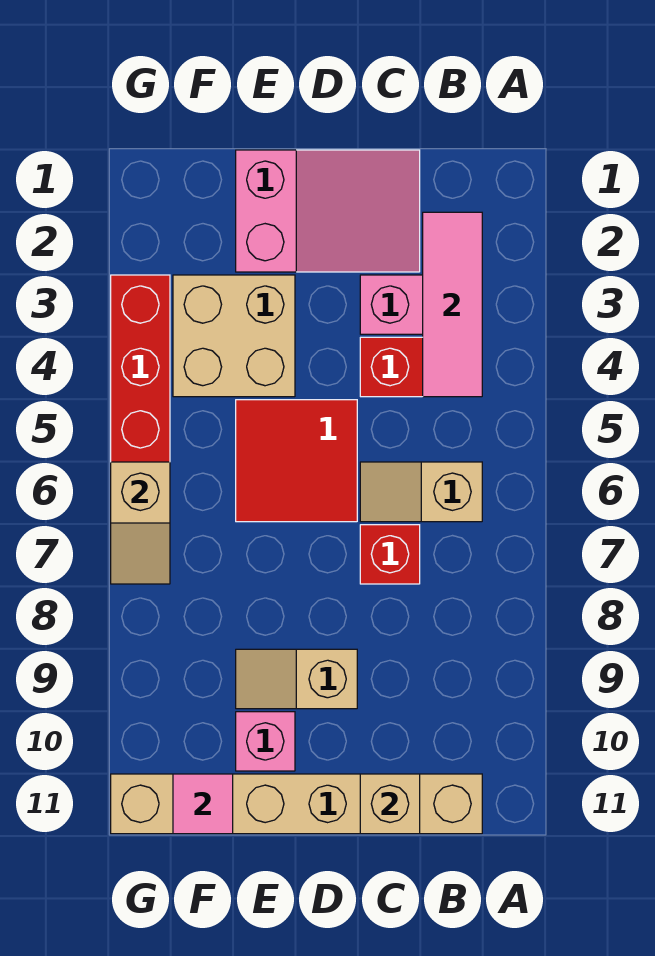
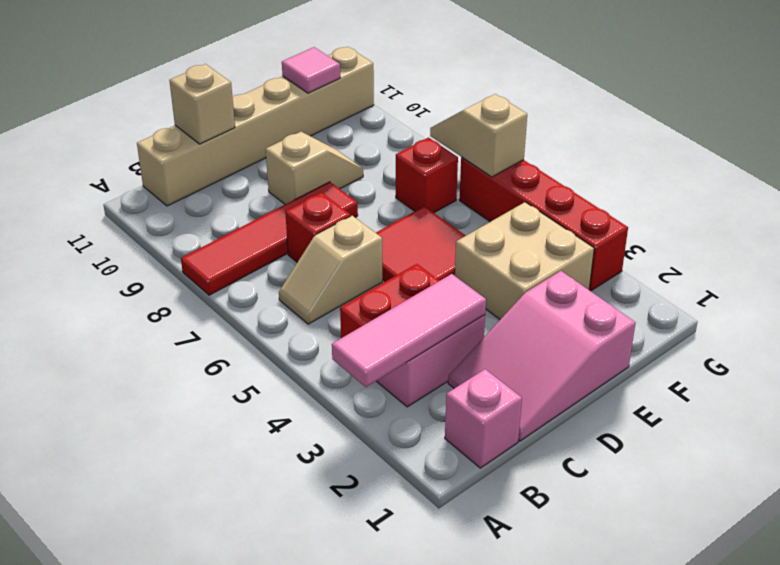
none -> red tile A8:D8 level 1
pink tile B2:B4 level 2 -> pink tile A3:C3 level 2
tan slope B6:C6 level 1 top B -> tan slope B6:C6 level 1 top C
pink brick E10 level 1 -> pink brick B1 level 1
none -> red brick F7 level 1

